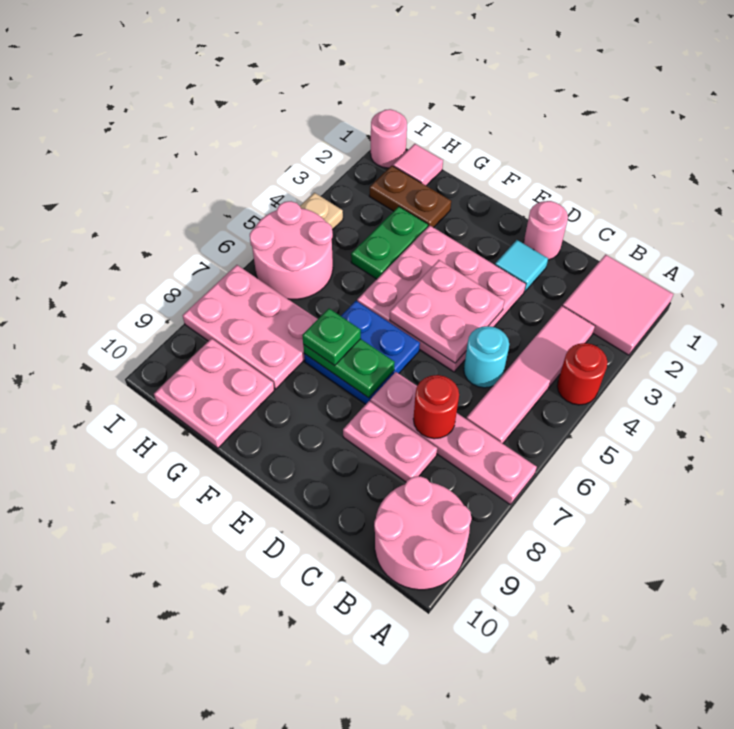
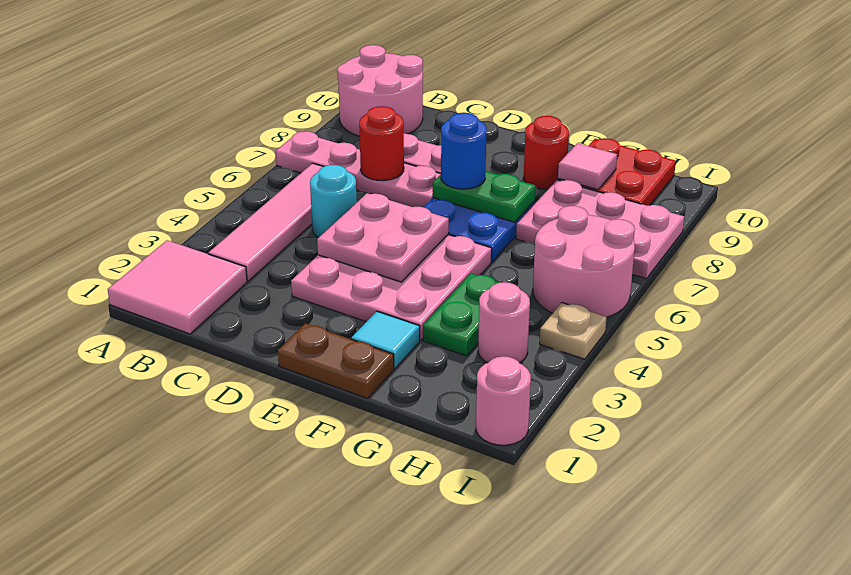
red round brick A4 level 1 -> red round brick F9 level 1
pink round brick D1 level 1 -> pink round brick H3 level 1
cyan tile D2 level 1 -> cyan tile F2 level 1
none -> blue round brick E7 level 3
green plate F7 level 3 -> none
brown plate G2:H2 level 1 -> brown plate E1:F1 level 1
pink plate G9:H10 level 1 -> red plate G9:H10 level 1
pink tile H1 level 1 -> pink tile G9 level 2

